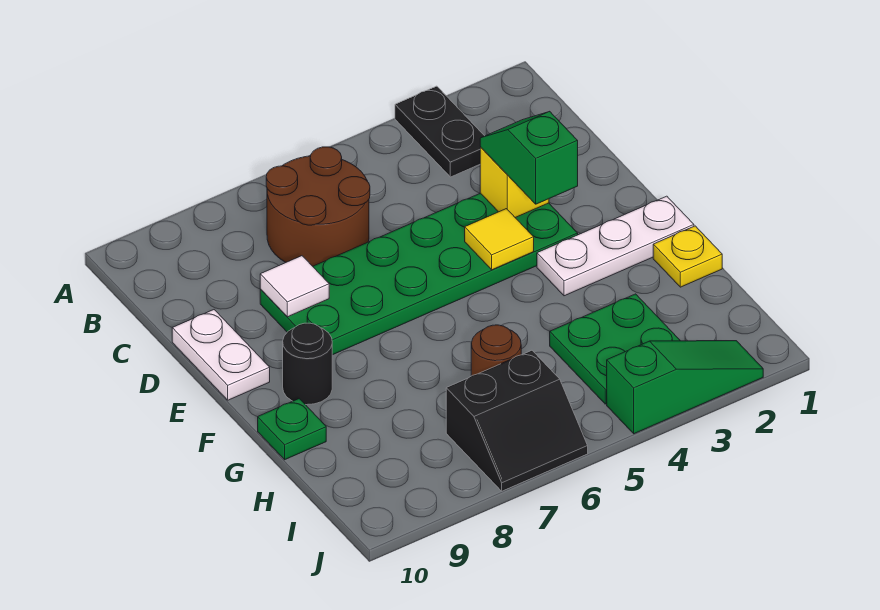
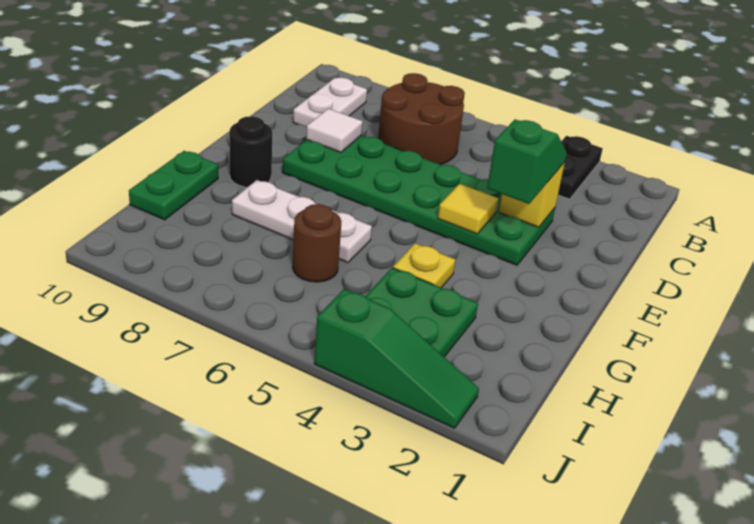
white plate D10:E10 level 1 -> white plate B9:C9 level 1
white plate F1:F3 level 1 -> white plate G6:G8 level 1
yellow plate G1 level 1 -> yellow plate G4 level 1
green plate G10 level 1 -> green plate G10:H10 level 1
black slope I6:J7 level 1 top I -> none

